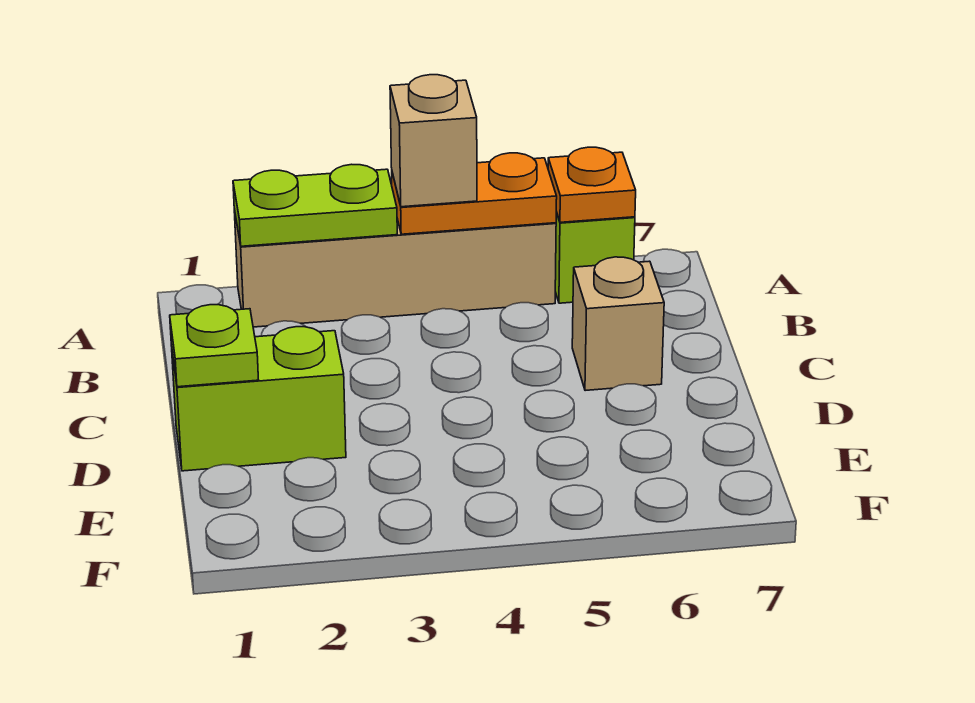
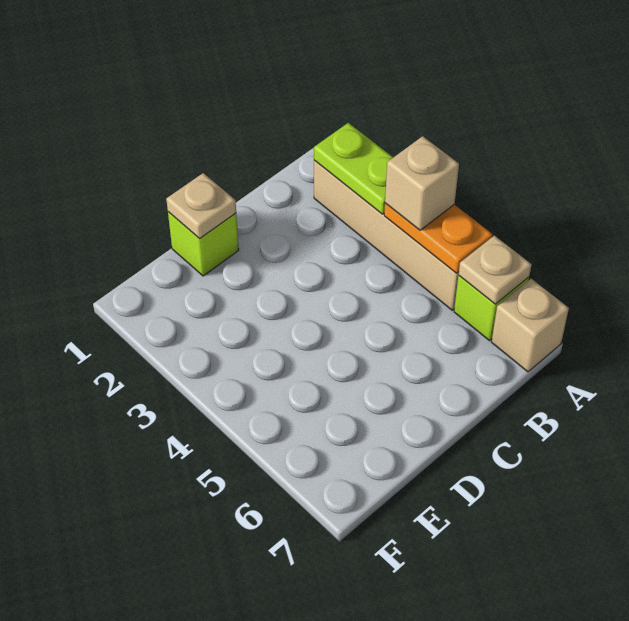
orange plate A6 level 2 -> tan plate A6 level 2
tan brick C6 level 1 -> tan brick A7 level 1
lime brick D1:D2 level 1 -> lime brick D1 level 1
lime plate D1 level 2 -> tan plate D1 level 2

